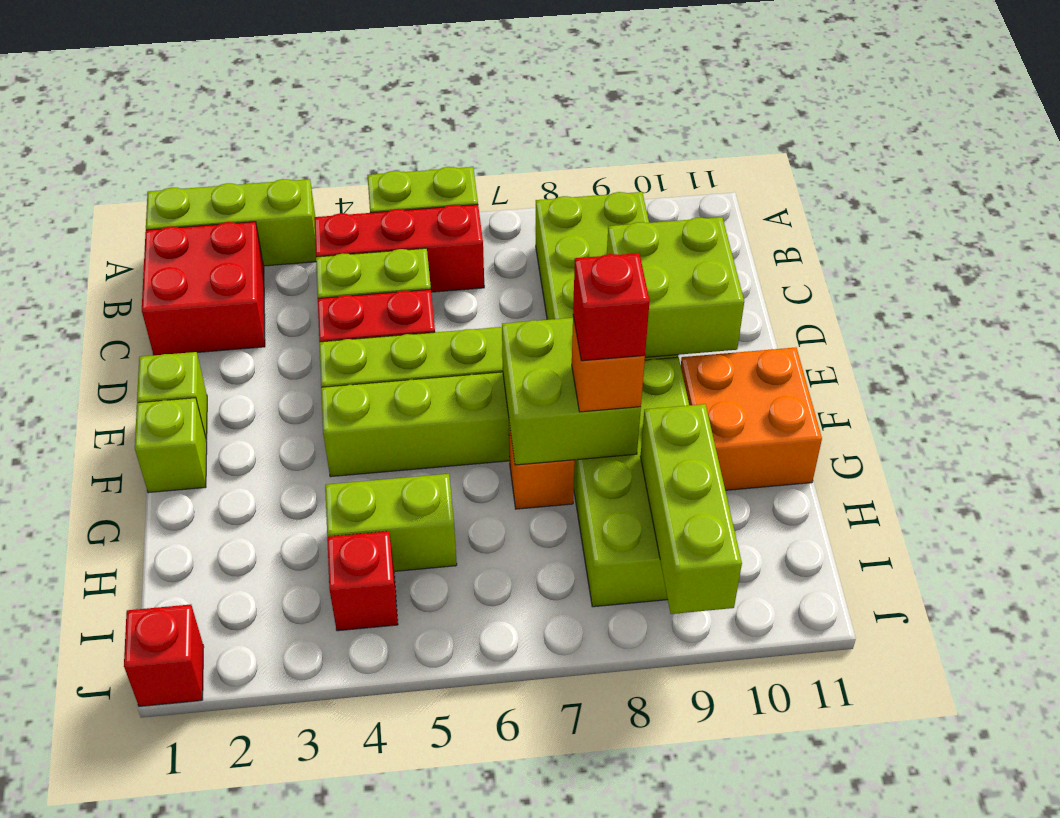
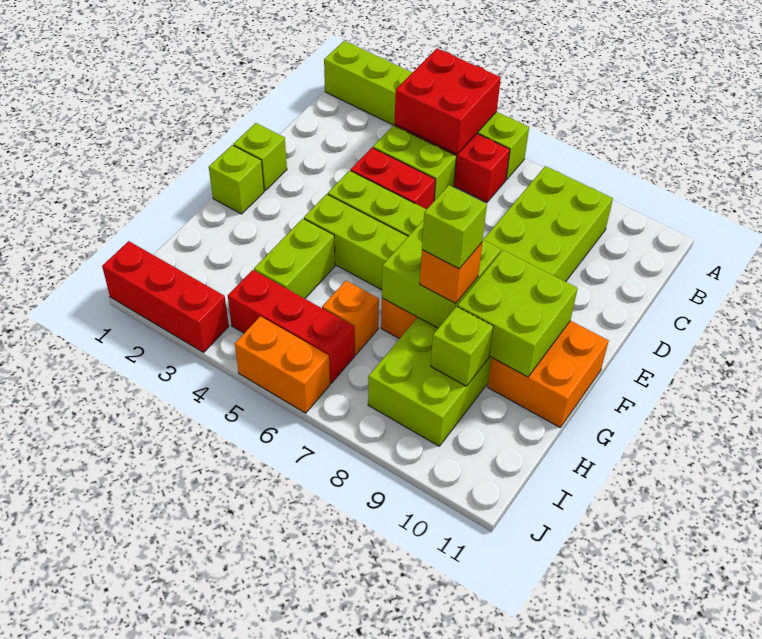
red brick B1:C2 level 1 -> red brick A4:B5 level 2
lime brick D9:E10 level 2 -> lime brick F9:G10 level 2
red brick G8 level 4 -> lime brick G8 level 4
lime brick H4:H5 level 1 -> lime brick G4:H4 level 1
none -> orange brick H6 level 1
lime brick H9:J9 level 2 -> lime brick H9 level 2
red brick I4 level 1 -> red brick I4:I6 level 1
red brick J1 level 1 -> red brick J1:J3 level 1
none -> orange brick J5:J6 level 1

